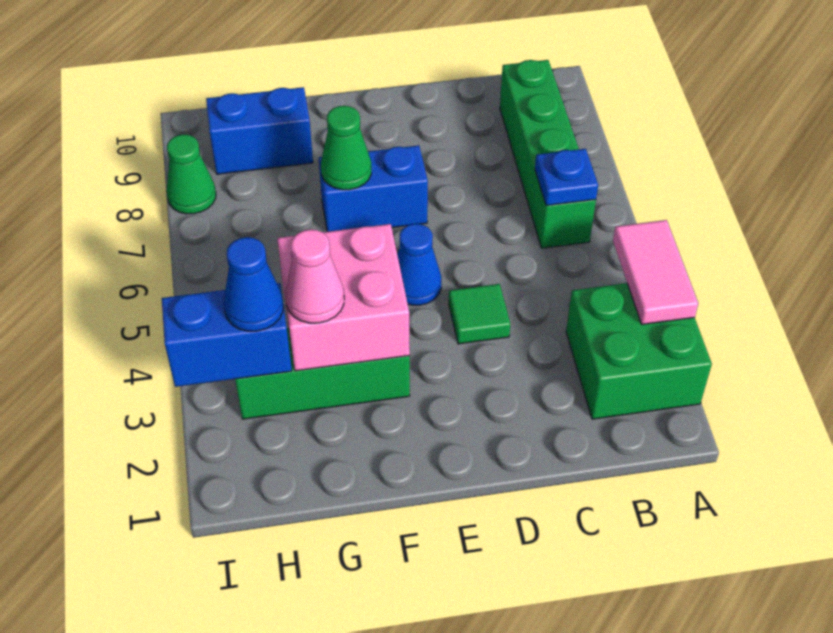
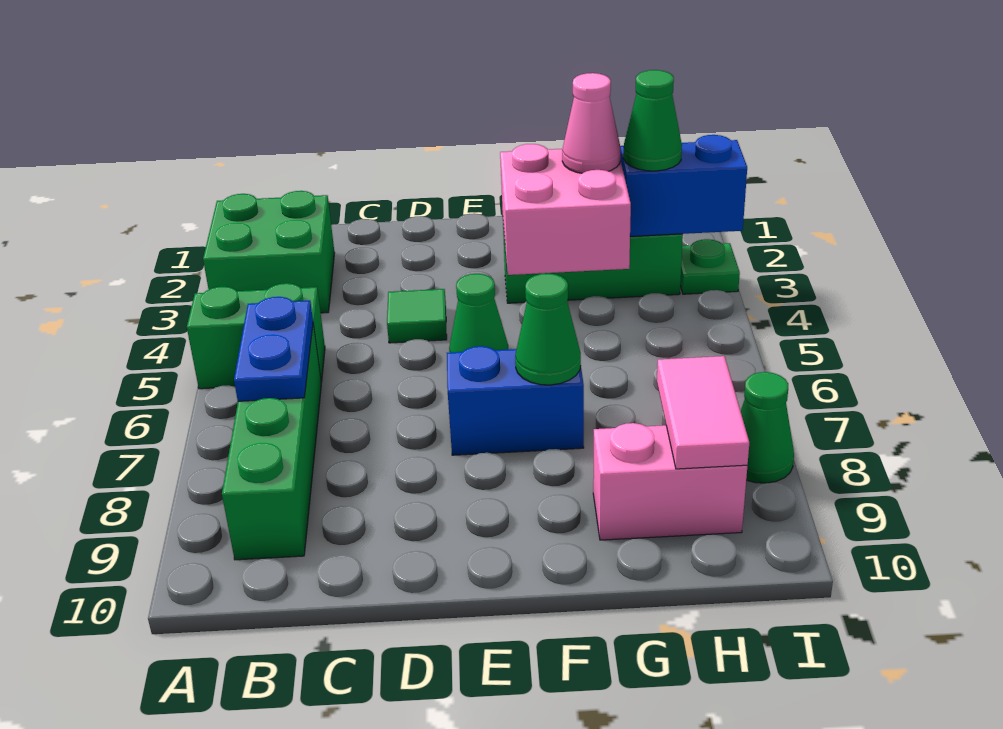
pink tile A3:A4 level 2 -> pink tile H8:H9 level 2
none -> green brick A5:B5 level 1
blue plate B6 level 2 -> blue plate B6:B7 level 2
blue cone E5 level 1 -> green cone E5 level 1
blue brick G9:H9 level 1 -> pink brick G9:H9 level 1
blue cone H3 level 3 -> green cone H3 level 3
none -> green plate I3 level 1

